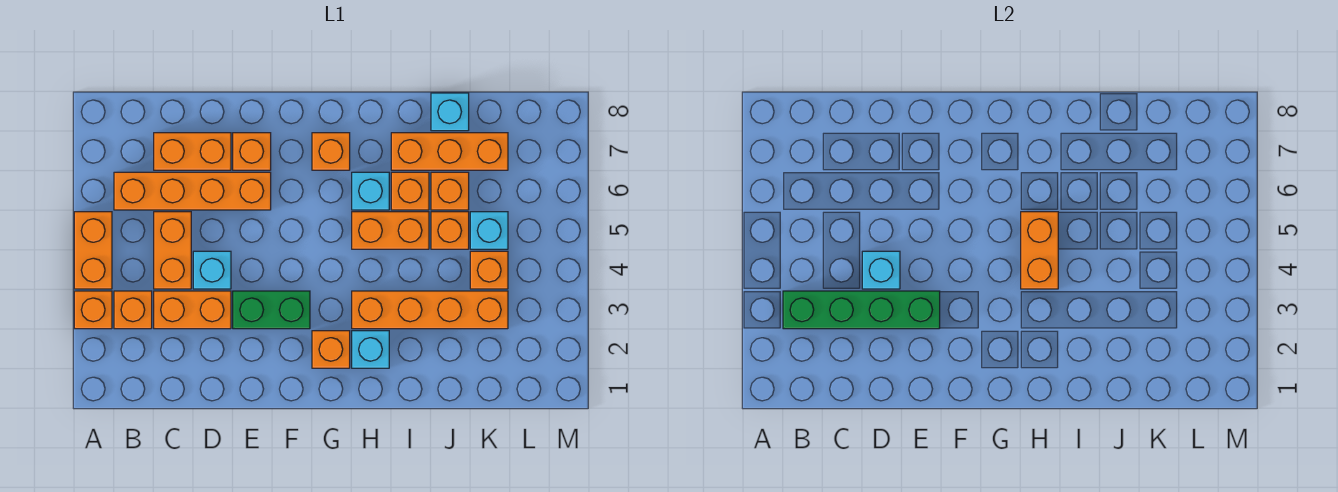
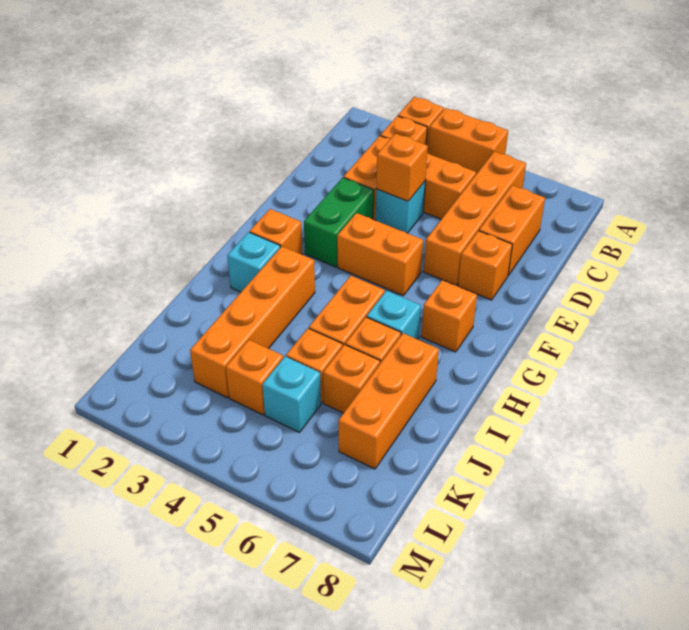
green brick B3:E3 level 2 -> none
cyan brick D4 level 2 -> orange brick D4 level 2
orange brick H4:H5 level 2 -> orange brick F4:F5 level 1
cyan brick J8 level 1 -> none

